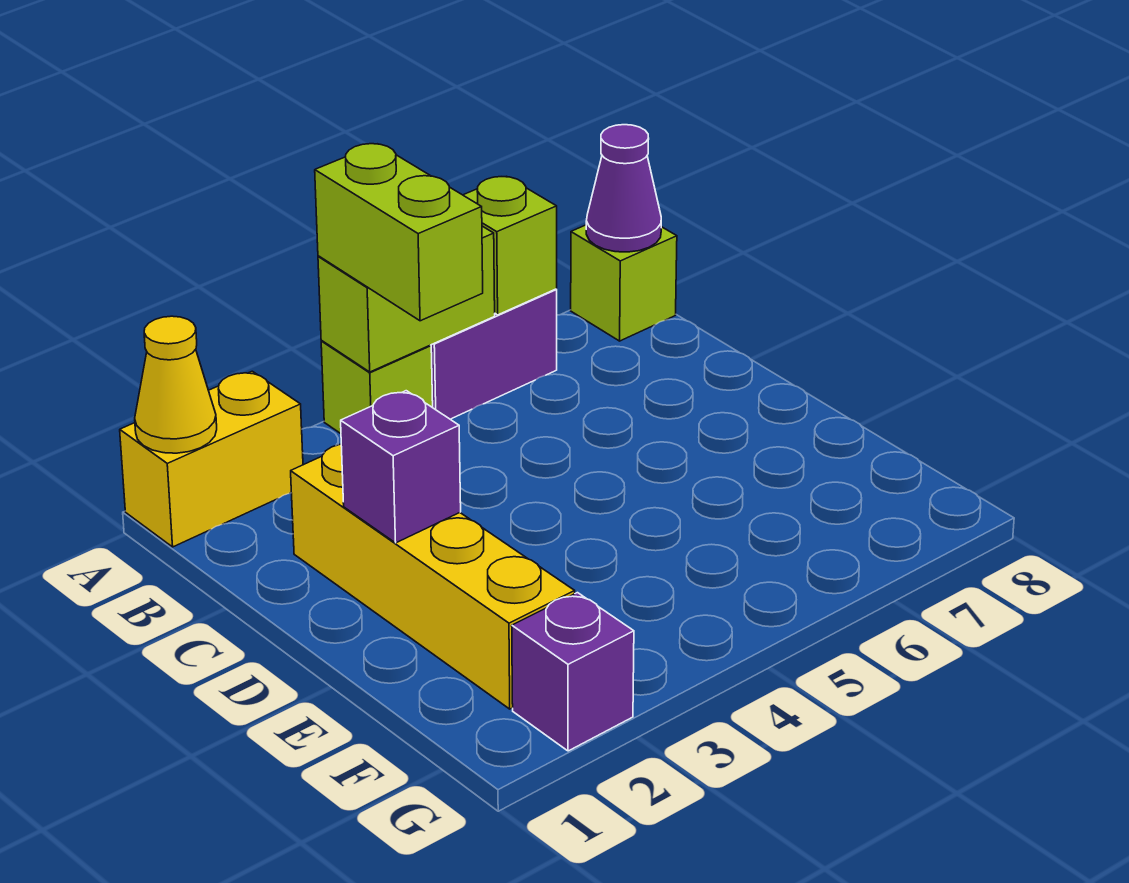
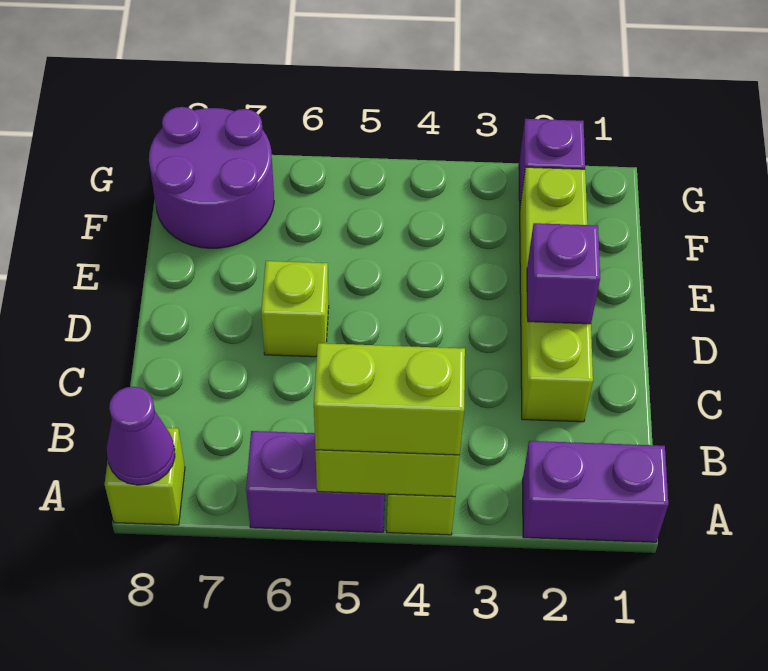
yellow brick A1:A2 level 1 -> purple brick A1:A2 level 1
yellow cone A1 level 2 -> none
lime brick A4:B4 level 3 -> lime brick A4:A5 level 3
lime brick A6 level 2 -> lime brick D6 level 1
yellow brick C2:F2 level 1 -> lime brick C2:F2 level 1
none -> purple round brick F7:G8 level 1

